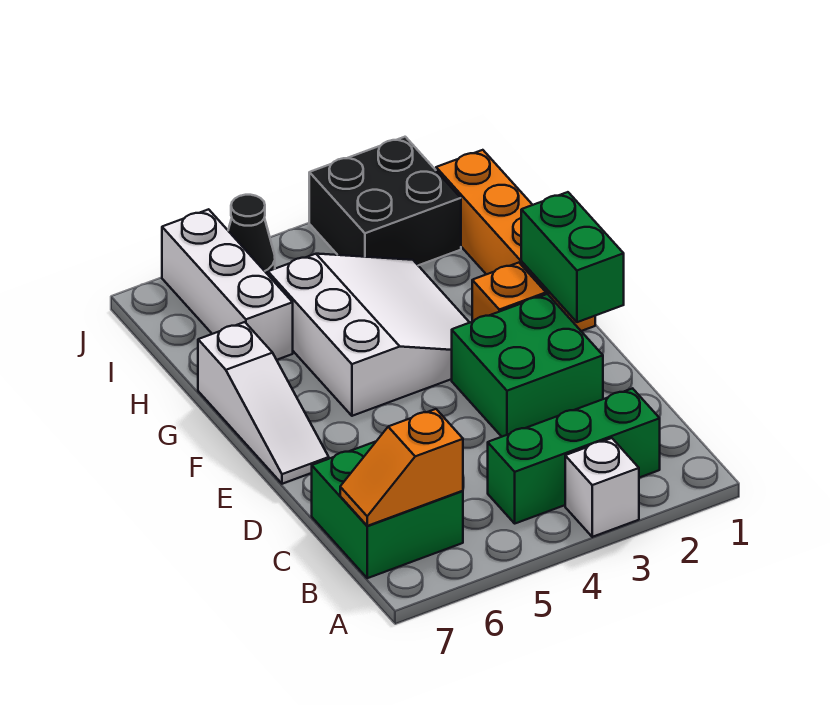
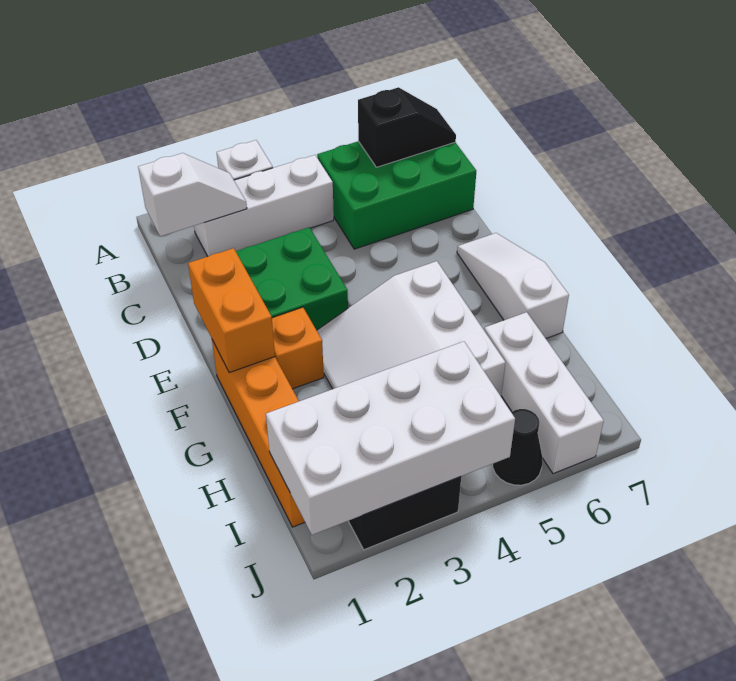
none -> white slope B1:B2 level 2 top 1
green brick B2:B4 level 1 -> white brick B2:B4 level 1
green brick B6:C7 level 1 -> green brick B5:C7 level 1
orange slope B6:B7 level 2 top 6 -> black slope B6:B7 level 2 top 6
green brick E1:F1 level 2 -> orange brick E1:F1 level 2
none -> white brick I1:J4 level 2

